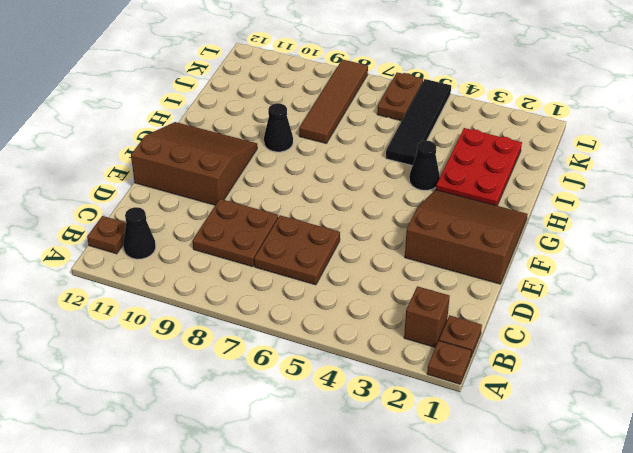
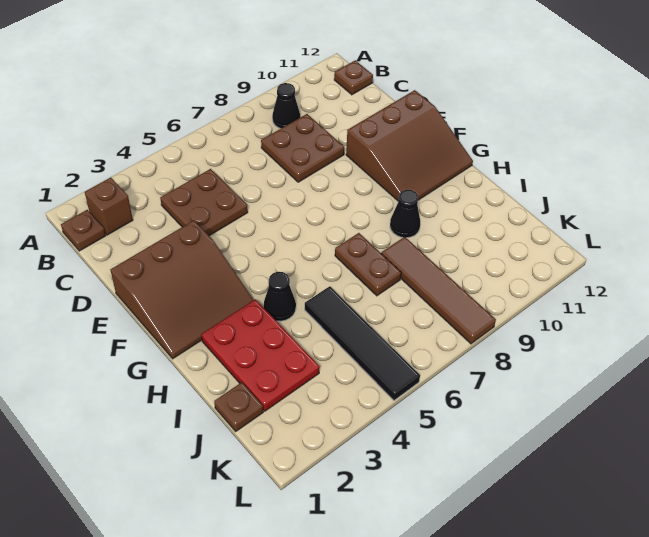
brown plate A1 level 1 -> brown plate J1 level 1
black cone B11 level 1 -> black cone B9 level 1
brown plate C6:D7 level 1 -> brown plate C4:D5 level 1
brown plate K6:L6 level 1 -> brown plate H7:I7 level 1

